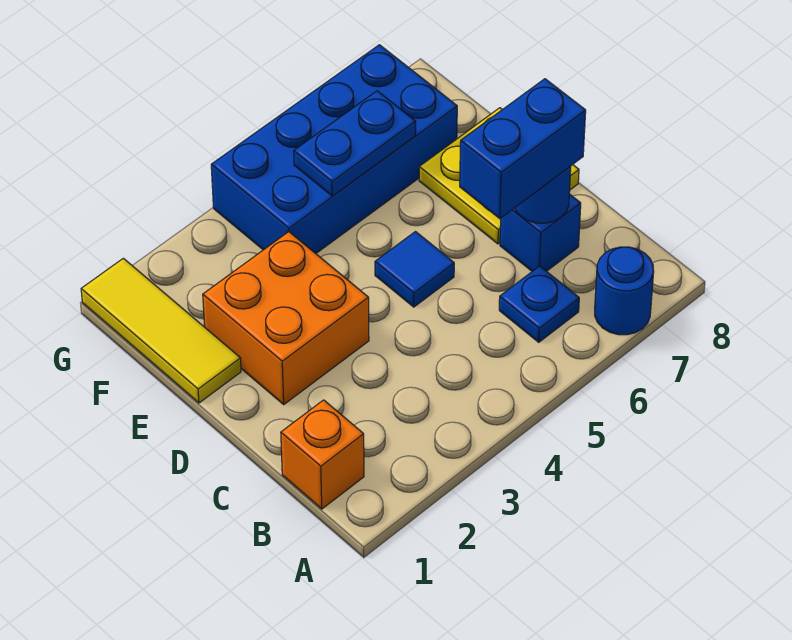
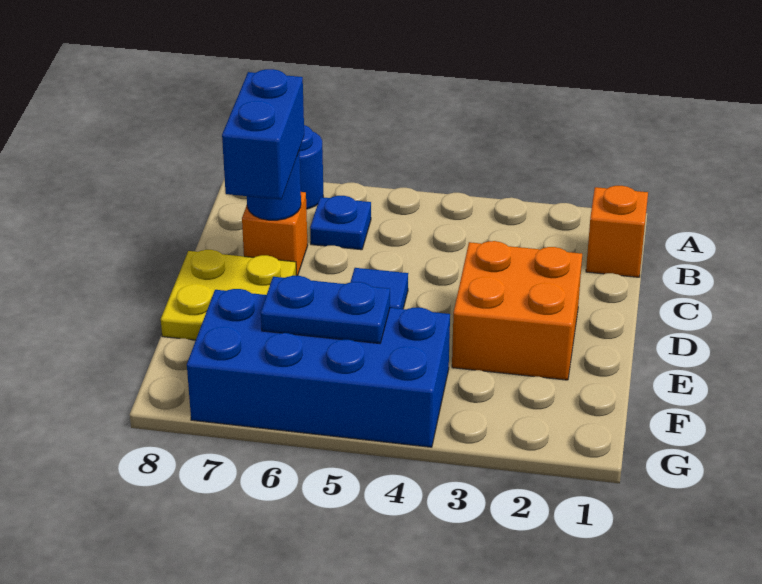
blue brick C6:C7 level 3 -> blue brick C7:D7 level 3
blue brick C7 level 1 -> orange brick C7 level 1
yellow tile E1:G1 level 1 -> none

